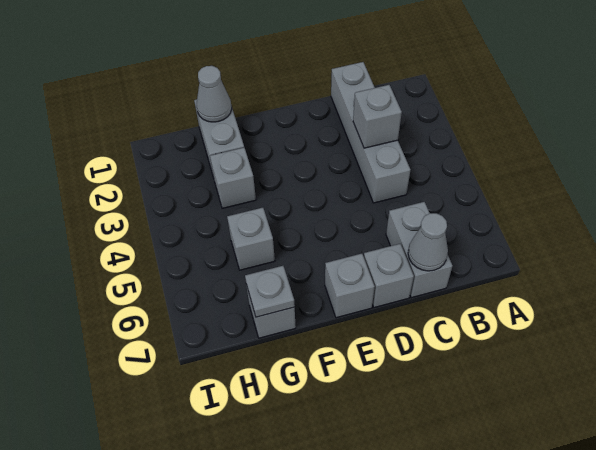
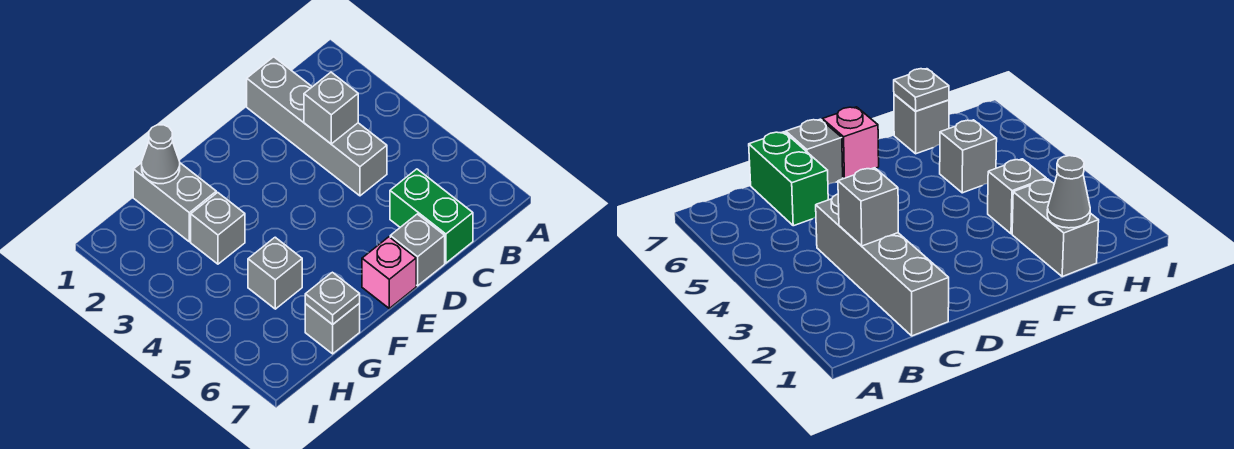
grey brick C6:C7 level 1 -> green brick C6:C7 level 1
grey cone C7 level 2 -> none
grey brick E7 level 1 -> pink brick E7 level 1

